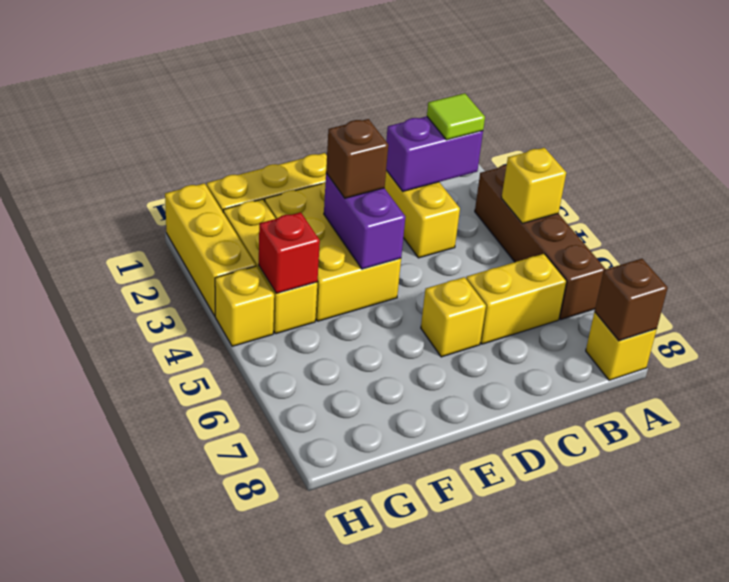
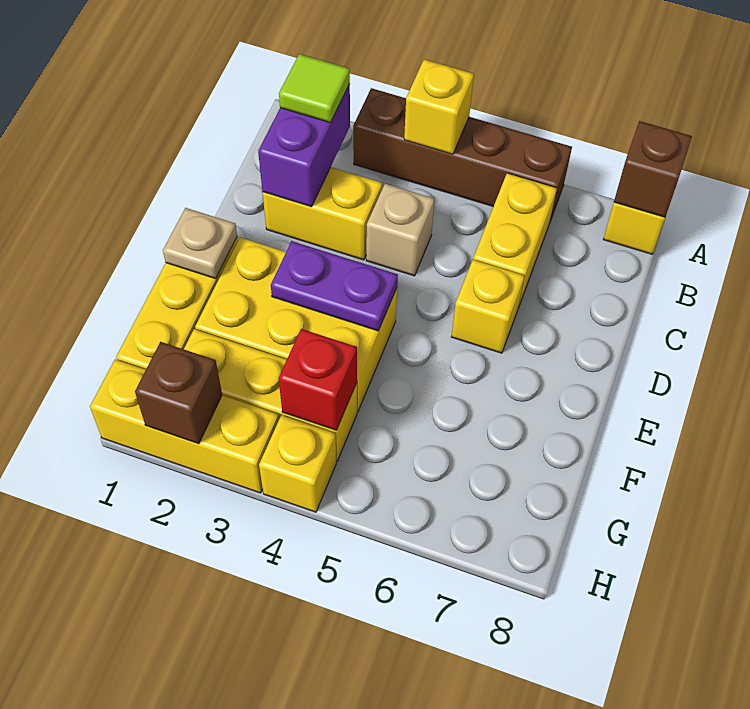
none -> tan brick C4 level 1
none -> tan plate E1 level 2
purple brick E3:E4 level 2 -> purple plate E3:E4 level 2
brown brick E3 level 3 -> brown brick H2 level 2

